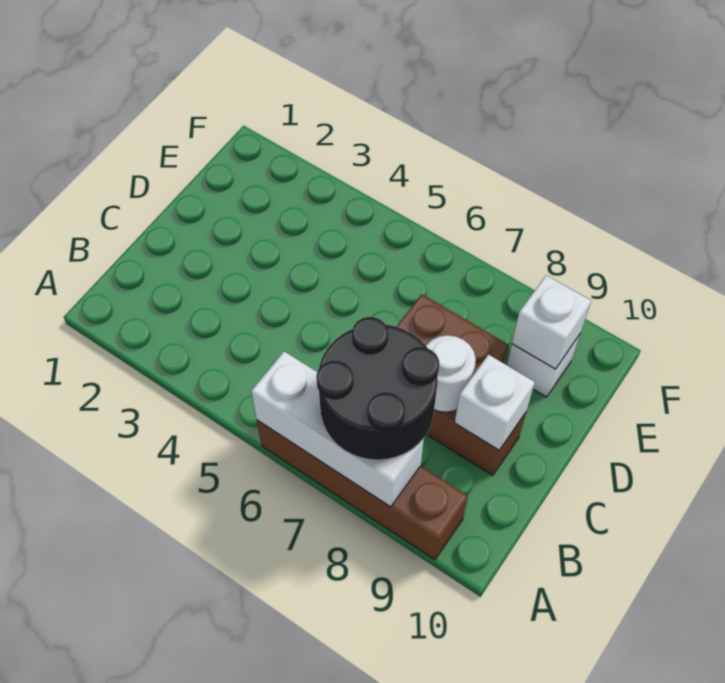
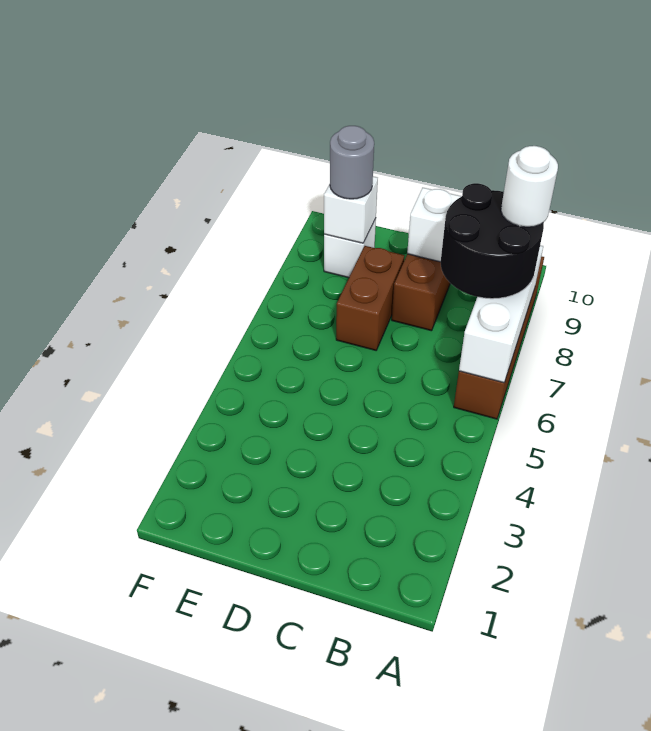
white round brick C8 level 2 -> white round brick A8 level 4
none -> grey round brick E9 level 3

